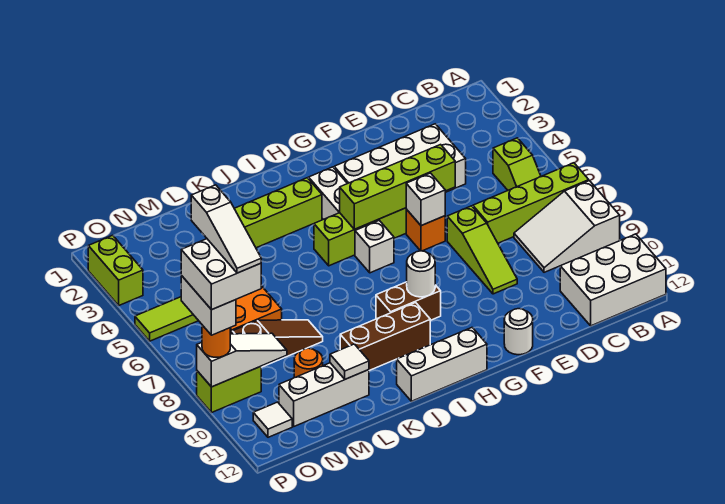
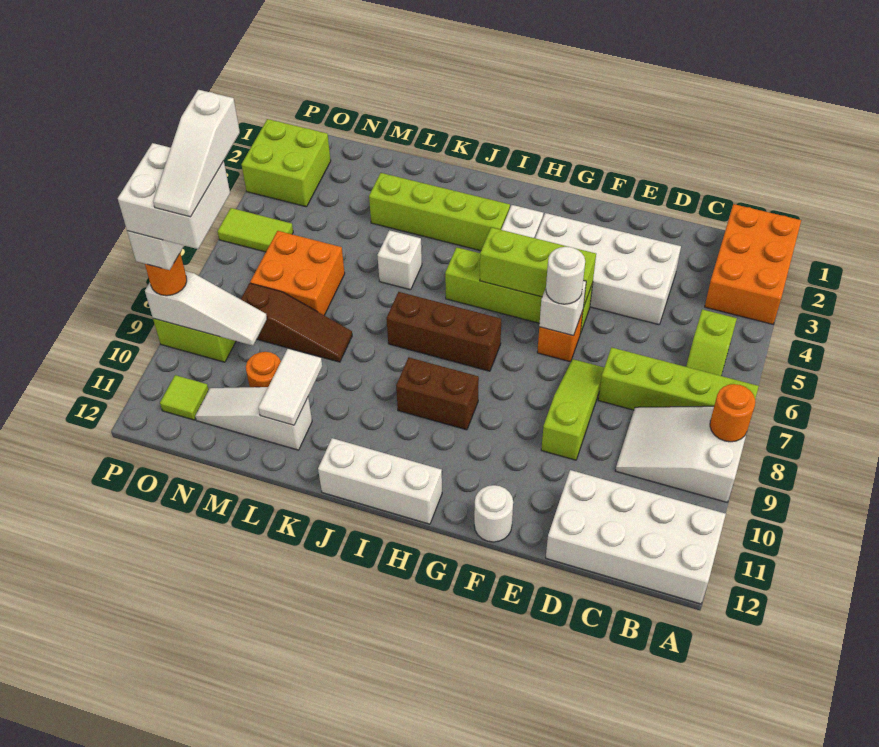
none -> orange brick A1:B3 level 1
none -> orange round brick A8 level 2
white brick A11:C12 level 1 -> white brick A11:D12 level 1
lime brick E5:H5 level 2 -> lime brick F5:H5 level 2
lime slope E7:E9 level 1 top 7 -> lime slope E7:E9 level 1 top 9
white brick H6 level 1 -> white brick K5 level 1
white round brick H9 level 2 -> white round brick F6 level 3
brown brick I10:K10 level 1 -> brown brick H7:J7 level 1
white brick L11:N11 level 1 -> white slope L11:N11 level 1 top L
white tile L11 level 2 -> white tile L10:L11 level 2
white tile O11 level 1 -> lime tile O11 level 1
lime brick P2:P3 level 1 -> lime brick O2:P3 level 1

